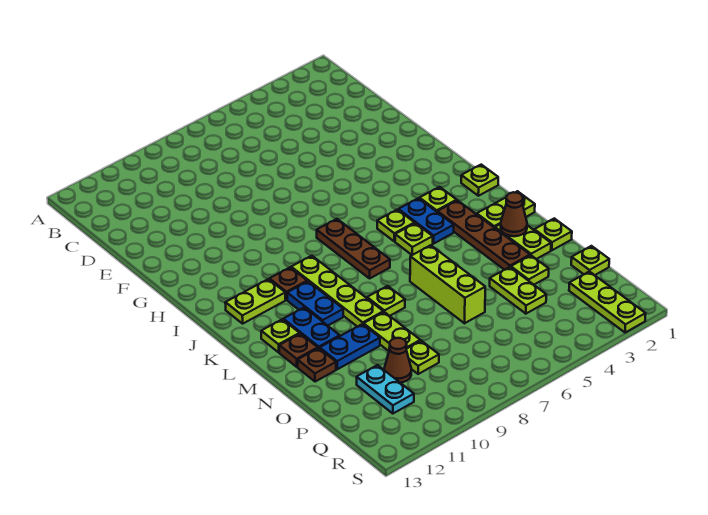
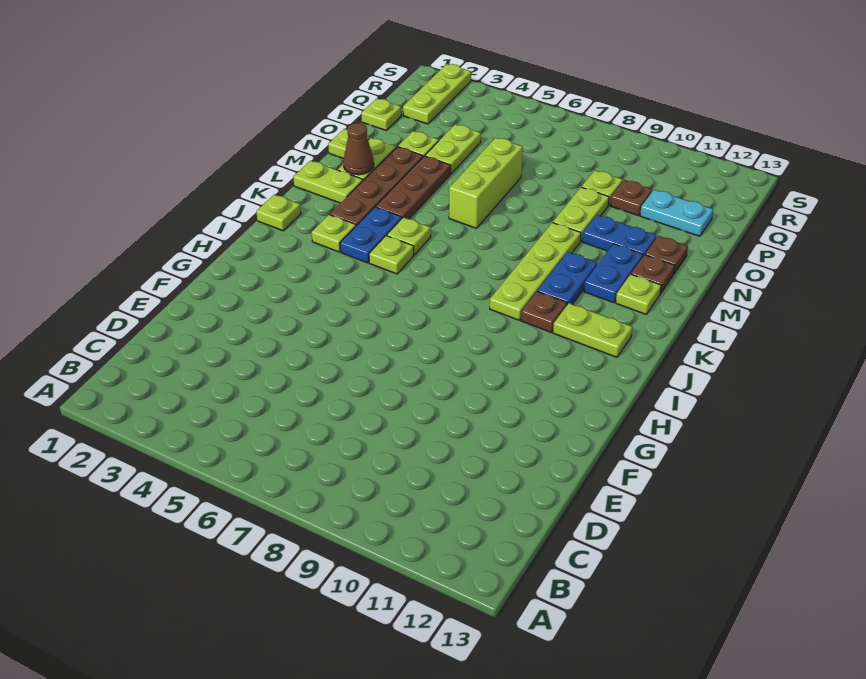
brown plate I7:K7 level 1 -> brown plate L4:N4 level 1
lime plate M8 level 1 -> none
brown cone P10 level 1 -> brown plate P10 level 1
cyan plate P11:Q11 level 1 -> cyan plate P11:P12 level 1

